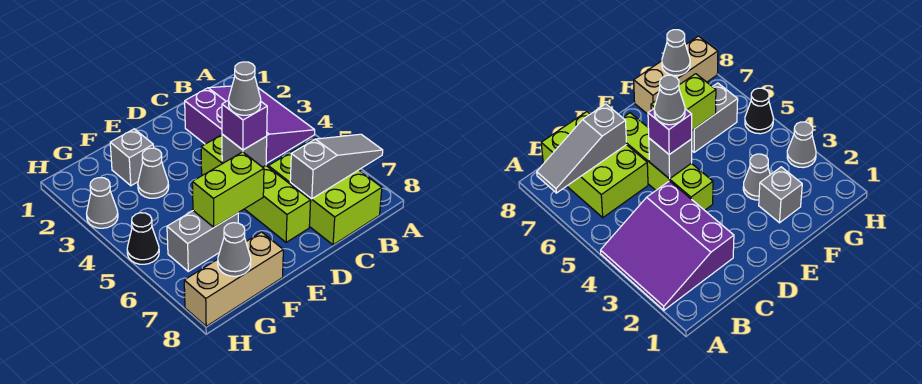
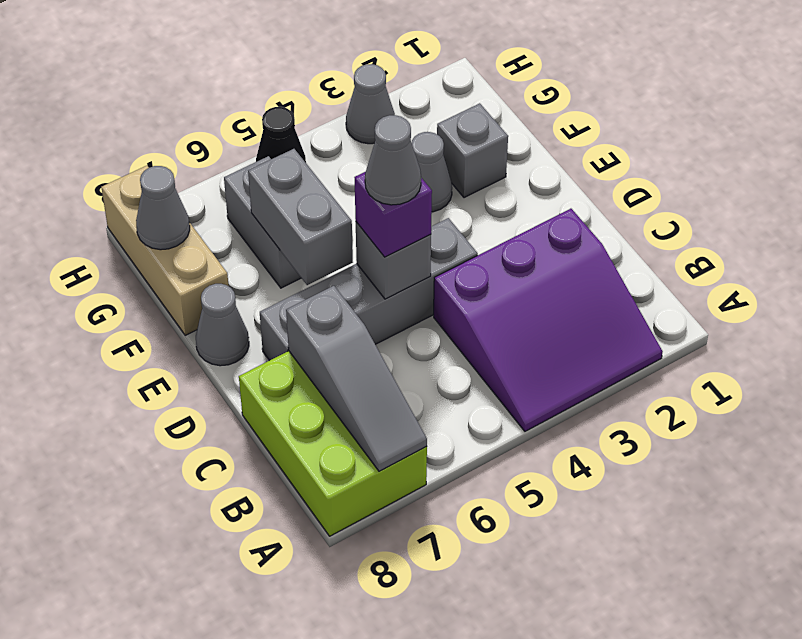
lime brick B6:C8 level 1 -> lime brick A7:C8 level 1
lime brick D4:D7 level 1 -> grey brick D4:D7 level 1
lime brick E6:F6 level 2 -> grey brick E6:F6 level 2
none -> grey cone E8 level 1

